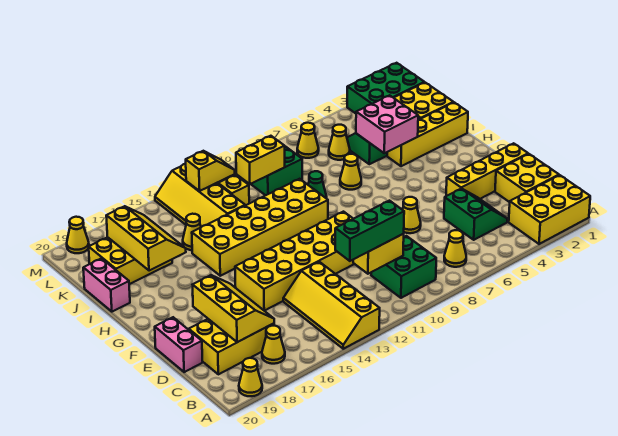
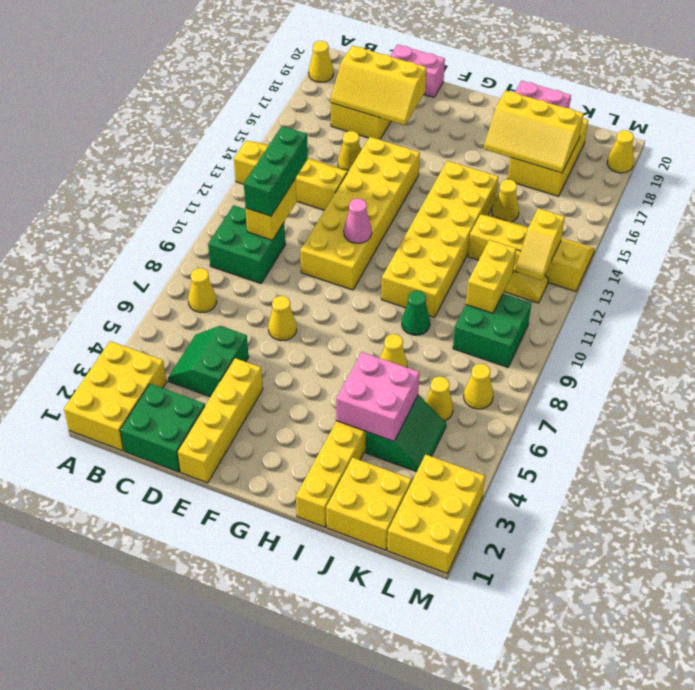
yellow cone B17 level 1 -> yellow cone D15 level 1
yellow brick C1:D2 level 1 -> green brick C1:D2 level 1
green slope C4:D5 level 1 top 5 -> green slope C4:D5 level 1 top D
none -> pink cone F11 level 2
green brick L1:M3 level 1 -> yellow brick L1:M3 level 1

